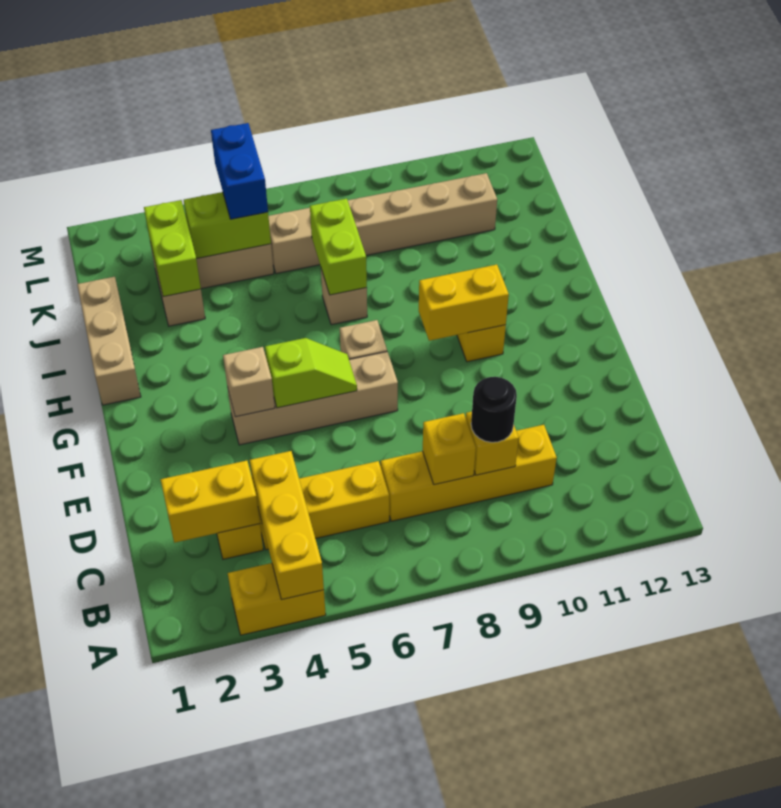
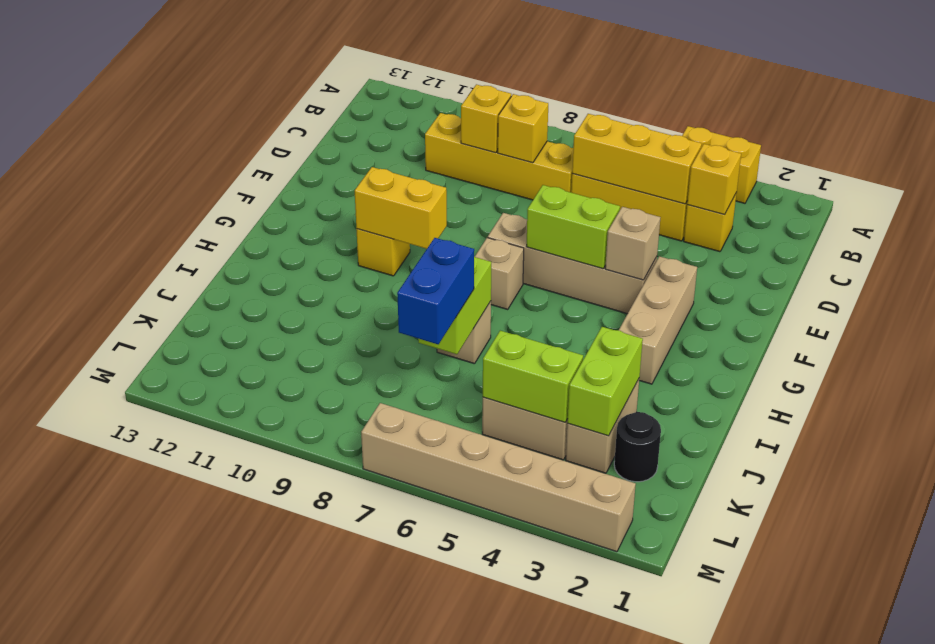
yellow brick A4:C4 level 2 -> yellow brick C4:C6 level 2
yellow brick C2:C3 level 2 -> yellow brick C3 level 2
black round brick C9 level 3 -> black round brick K2 level 1
lime slope F5:F6 level 2 top 5 -> lime brick F5:F6 level 2
tan brick H1:J1 level 1 -> tan brick F3:H3 level 1
blue brick K5:L5 level 3 -> blue brick J7:K7 level 3
tan brick K6:K11 level 1 -> tan brick M2:M7 level 1

